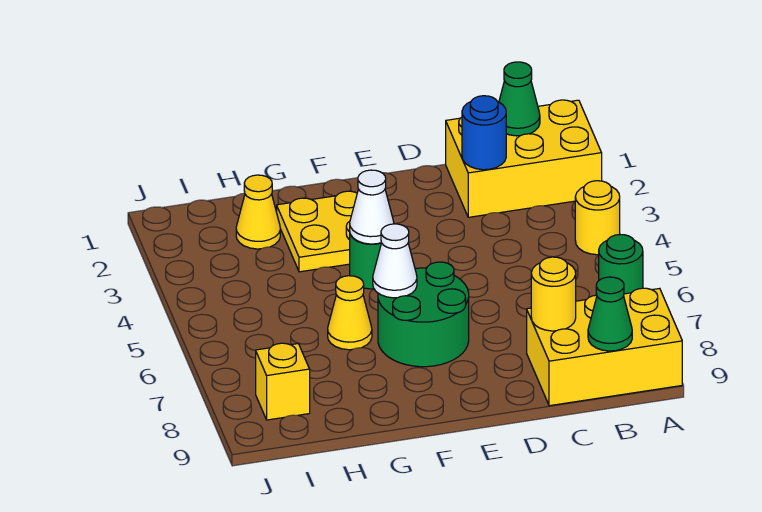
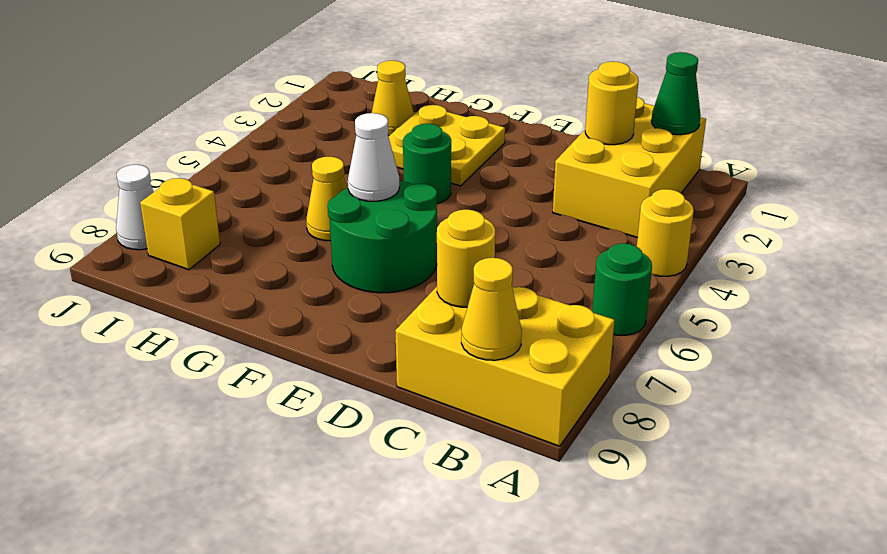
yellow brick A1:C2 level 1 -> yellow brick B1:C3 level 1
green cone B9 level 2 -> yellow cone B9 level 2
blue round brick C2 level 2 -> yellow round brick C2 level 2
white cone F4 level 2 -> white cone J8 level 1

